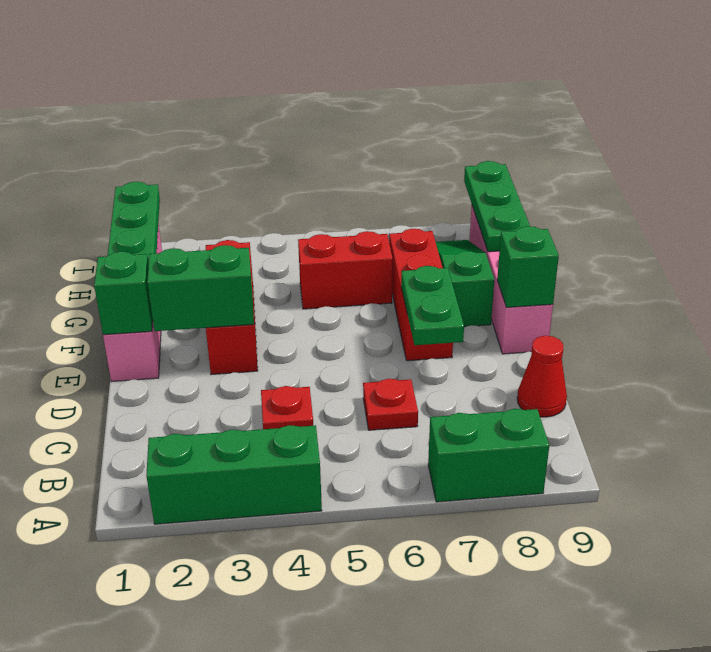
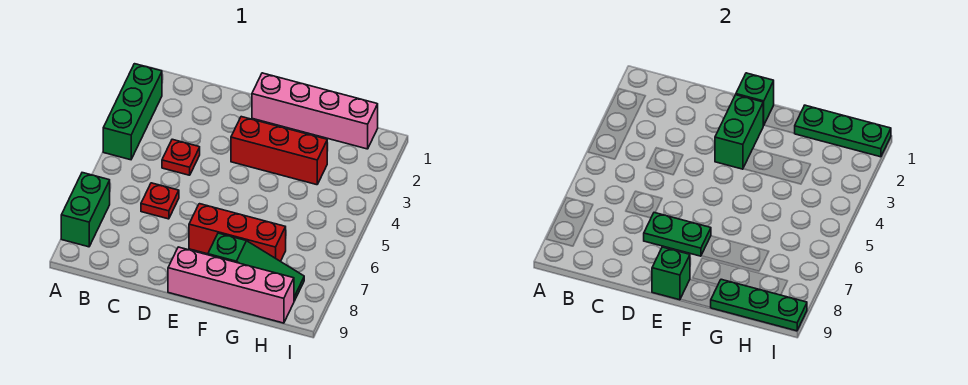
red cone C9 level 1 -> none
red brick G5:G6 level 1 -> none

